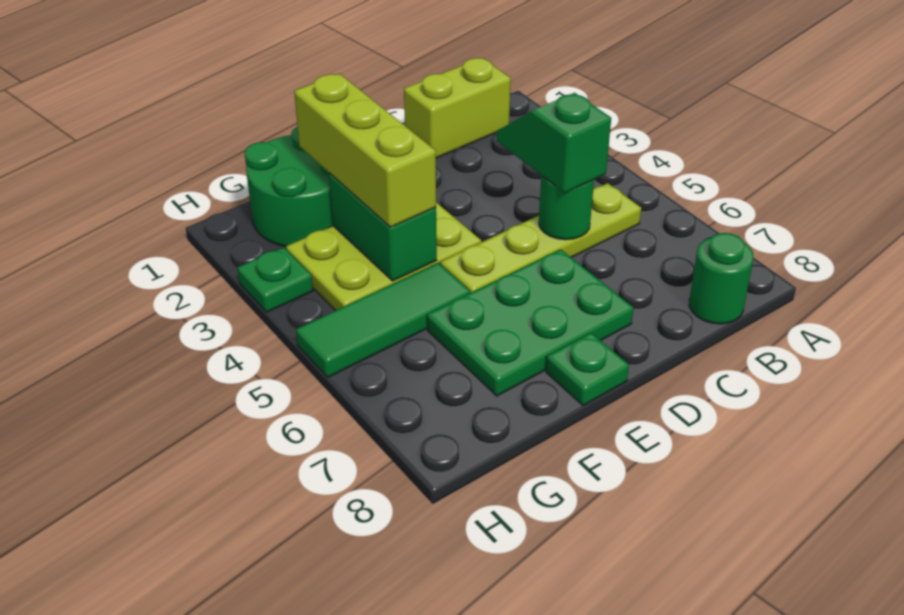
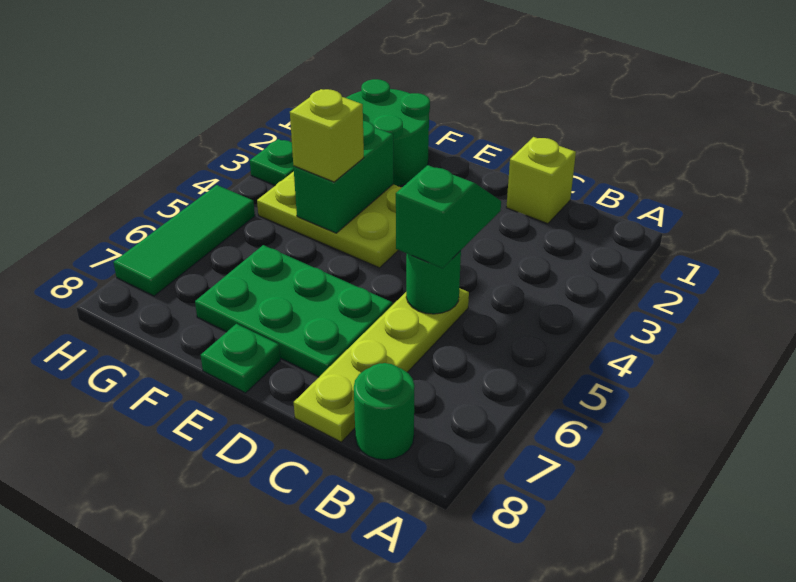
lime brick B1:C1 level 1 -> lime brick C1 level 1
lime plate B5:E5 level 1 -> lime plate C5:C8 level 1
lime brick F2:F4 level 3 -> lime brick F4 level 3
green tile F5:H5 level 1 -> green tile H5:H7 level 1

